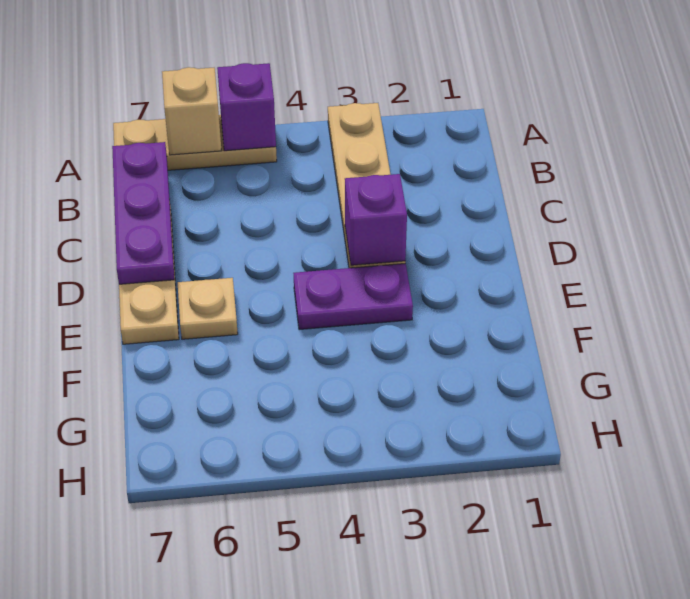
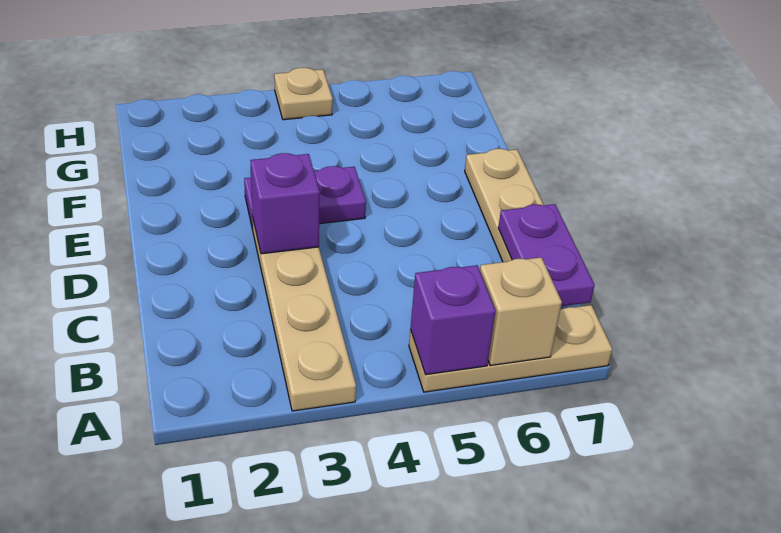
purple plate B7:D7 level 2 -> purple plate B7:C7 level 2
tan plate E6 level 1 -> tan plate H4 level 1

